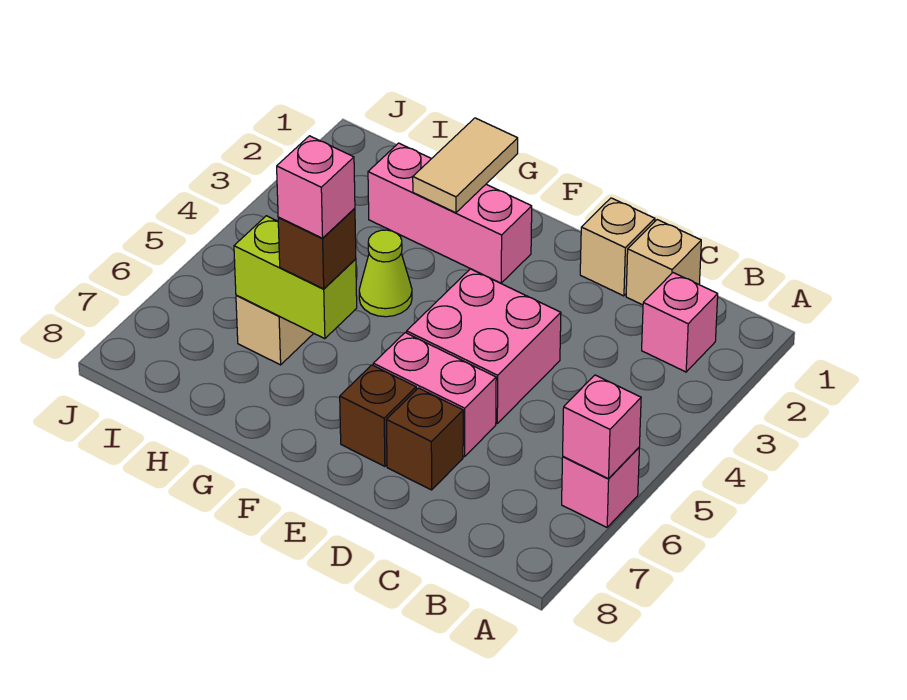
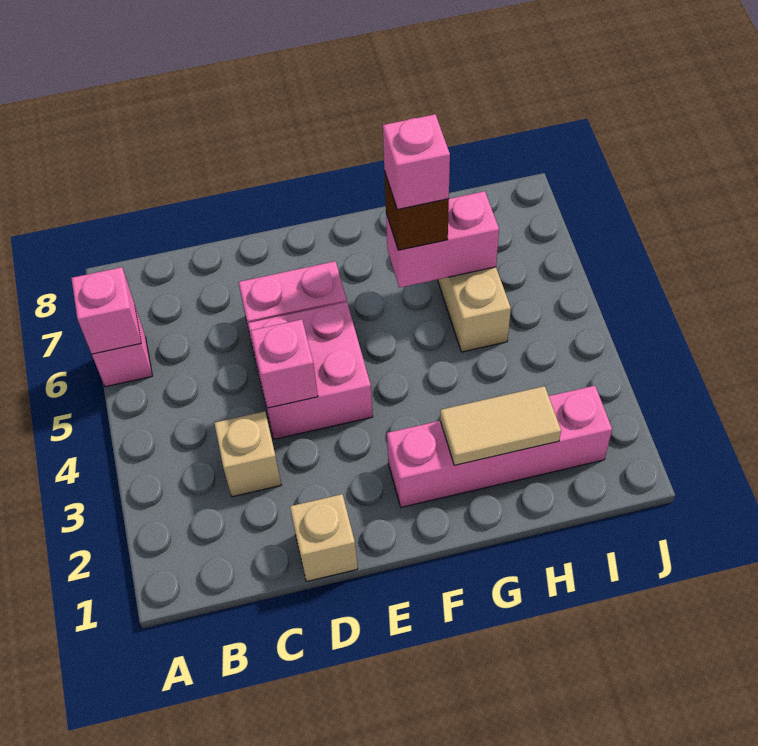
pink brick B2 level 1 -> pink brick D4 level 2
tan brick C1 level 1 -> tan brick C3 level 1
brown brick D7 level 1 -> none
brown brick E7 level 1 -> none
pink brick F2:H2 level 1 -> pink brick F2:I2 level 1
tan tile G1:G2 level 2 -> tan tile G2:H2 level 2
lime cone G4 level 1 -> none
lime brick G6:H6 level 2 -> pink brick G6:H6 level 2

